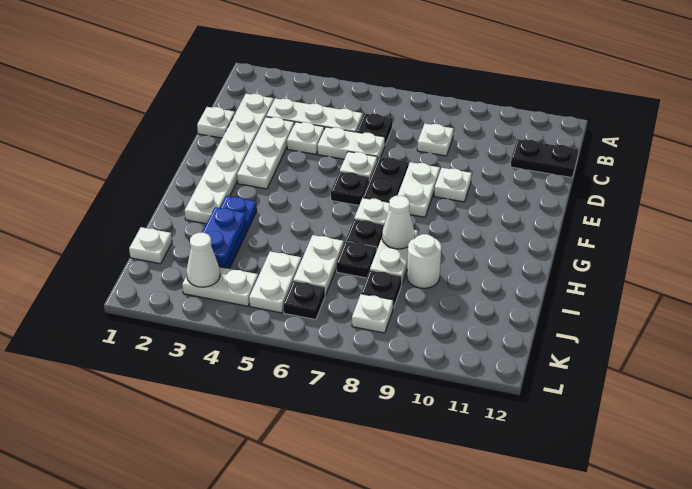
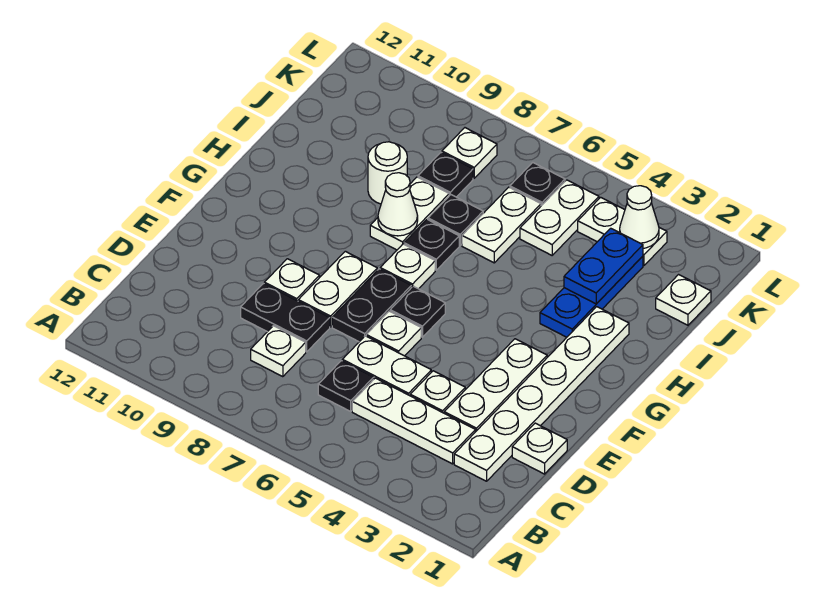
black plate C11:C12 level 1 -> black plate D8:D9 level 1

